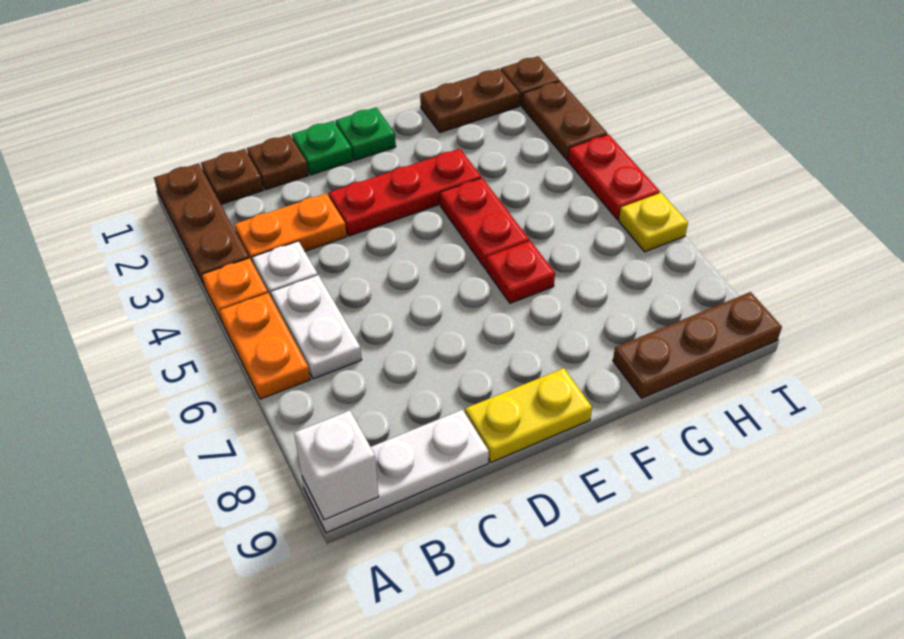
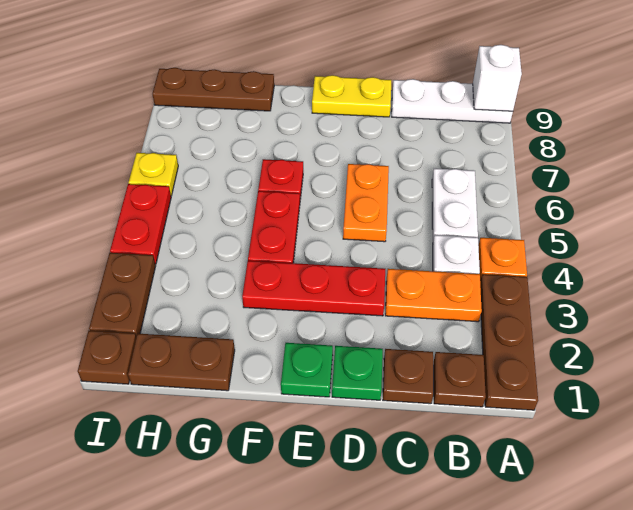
orange plate A5:A6 level 1 -> orange plate D5:D6 level 1

